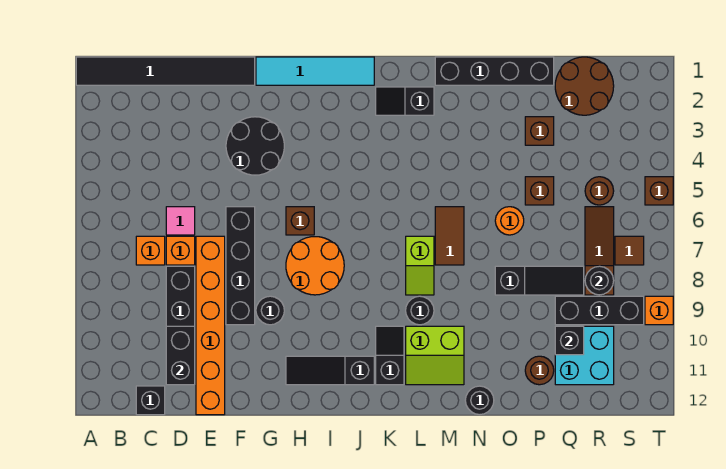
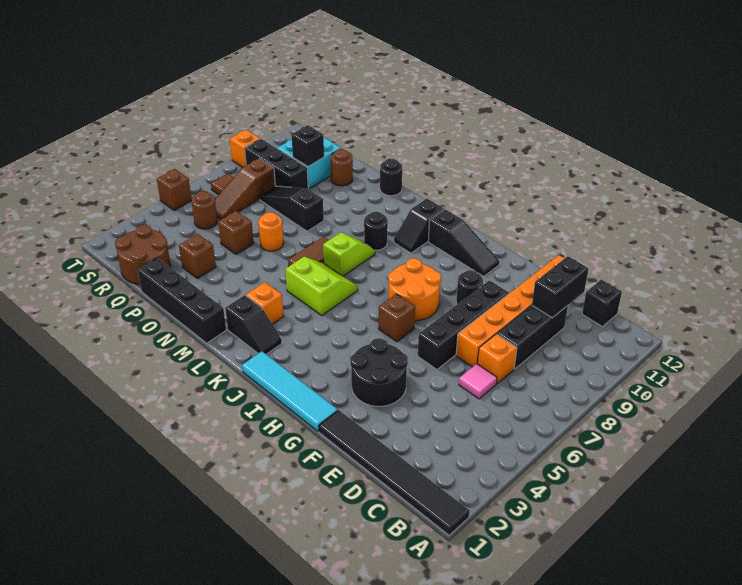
orange brick C7 level 1 -> orange brick L3 level 1
lime slope L10:M11 level 1 top 10 -> lime slope K5:L6 level 1 top 5
black round brick R8 level 2 -> none

